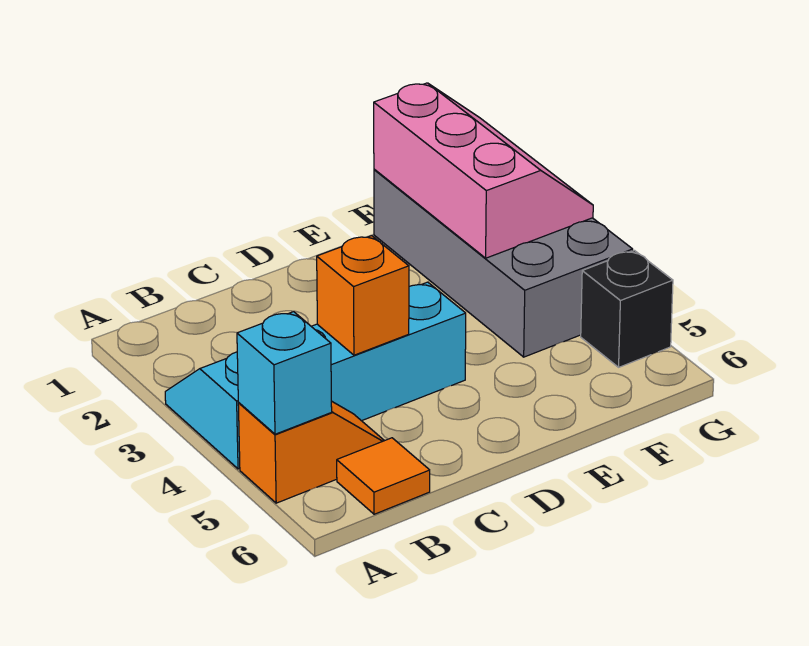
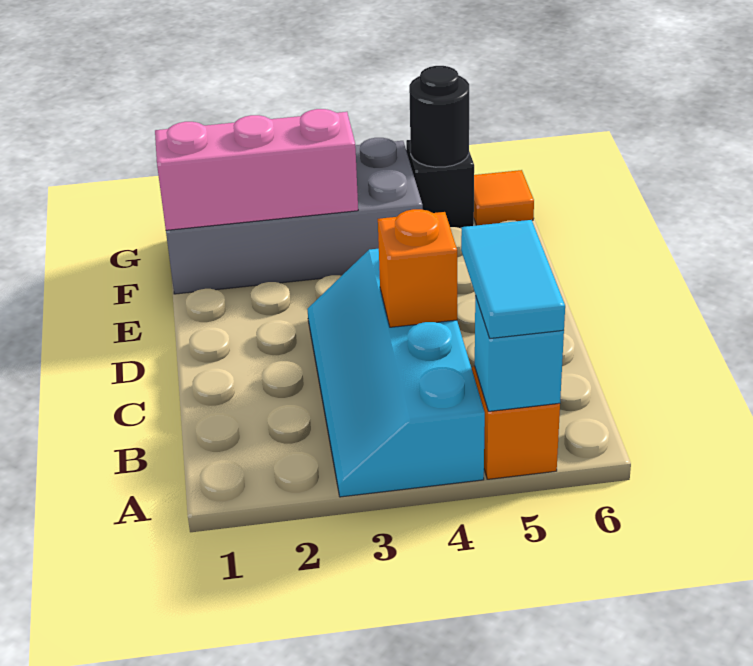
none -> cyan tile A5:B5 level 3
orange tile B6 level 1 -> orange tile G6 level 1
none -> black round brick G5 level 2

